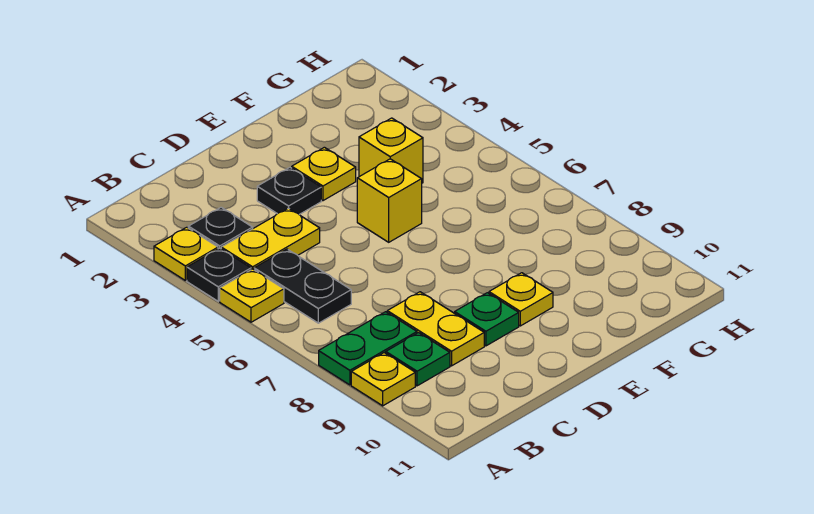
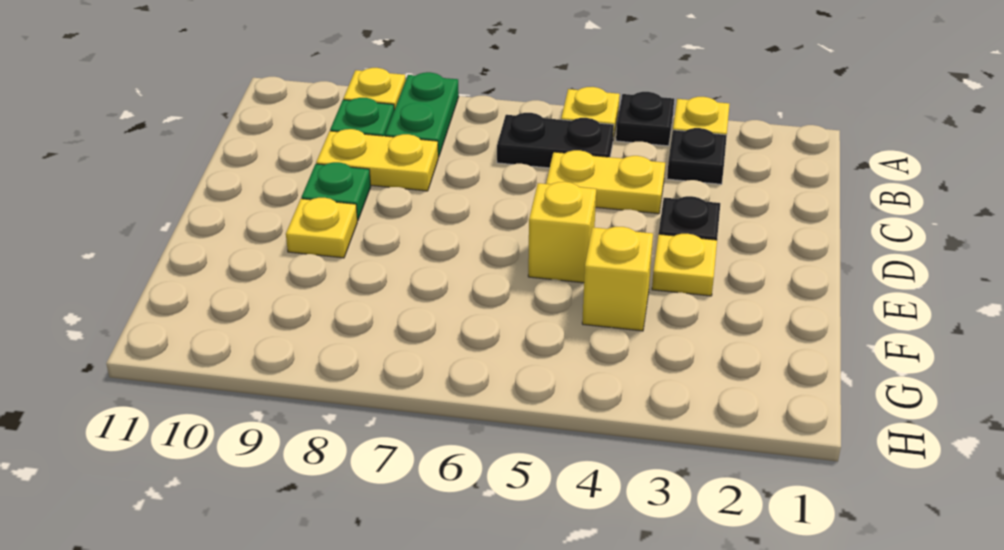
yellow plate B4:C4 level 1 -> yellow plate C4:C5 level 1

